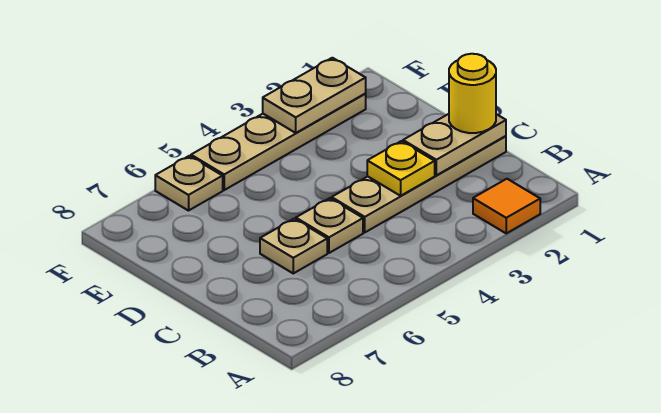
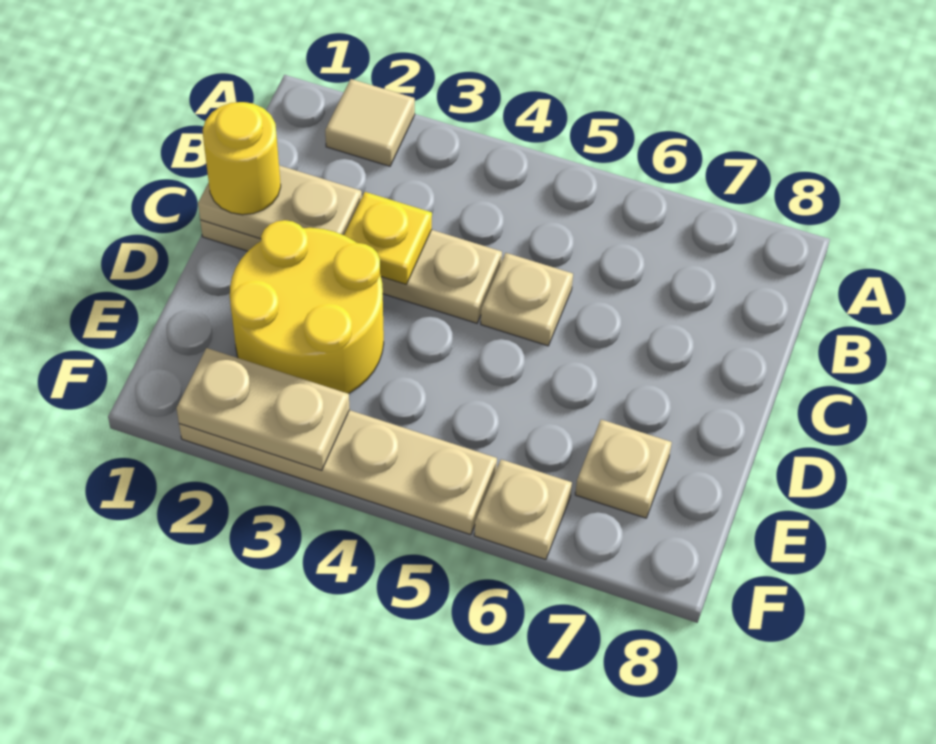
orange tile A2 level 1 -> tan tile A2 level 1
tan plate C6 level 1 -> tan plate E7 level 1
none -> yellow round brick D2:E3 level 1

